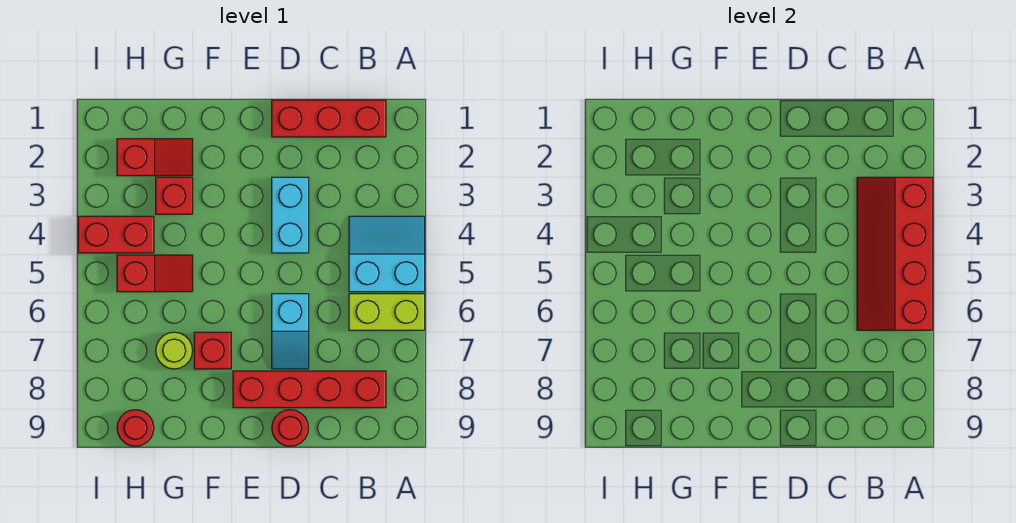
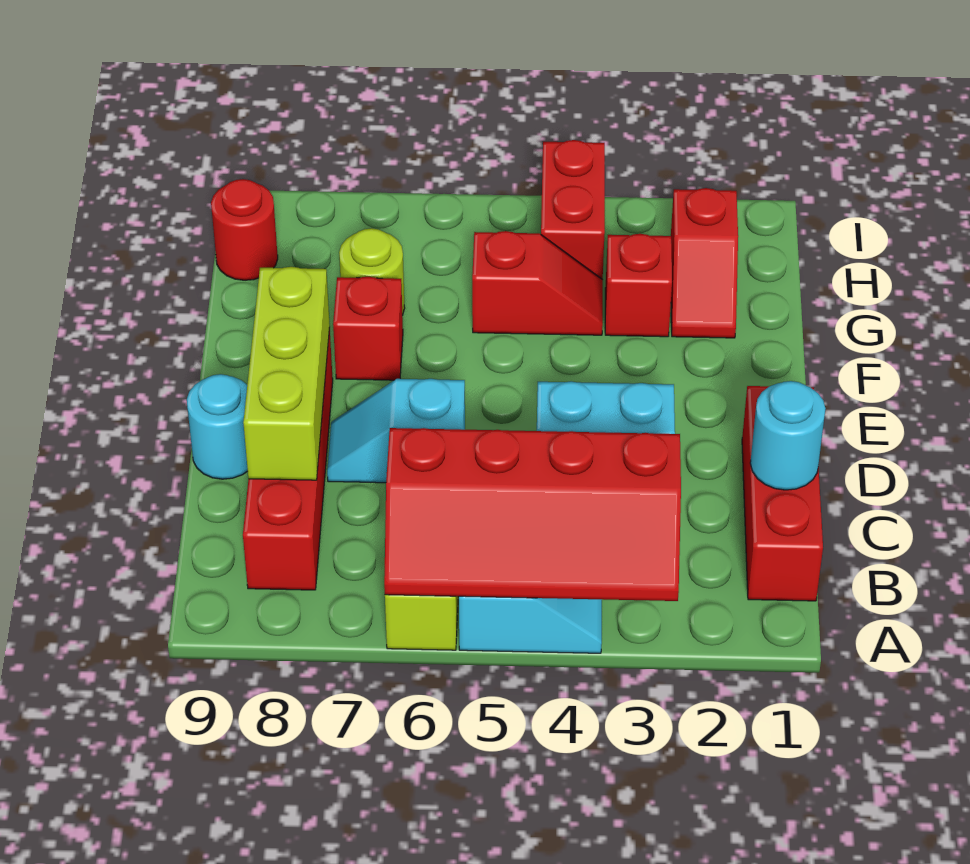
red slope A3:B6 level 2 top A -> red slope A3:B6 level 2 top B
none -> cyan round brick C1 level 2
none -> lime brick C8:E8 level 2
red round brick D9 level 1 -> cyan round brick D9 level 1
red slope G5:H5 level 1 top H -> red slope G4:G5 level 1 top 5

